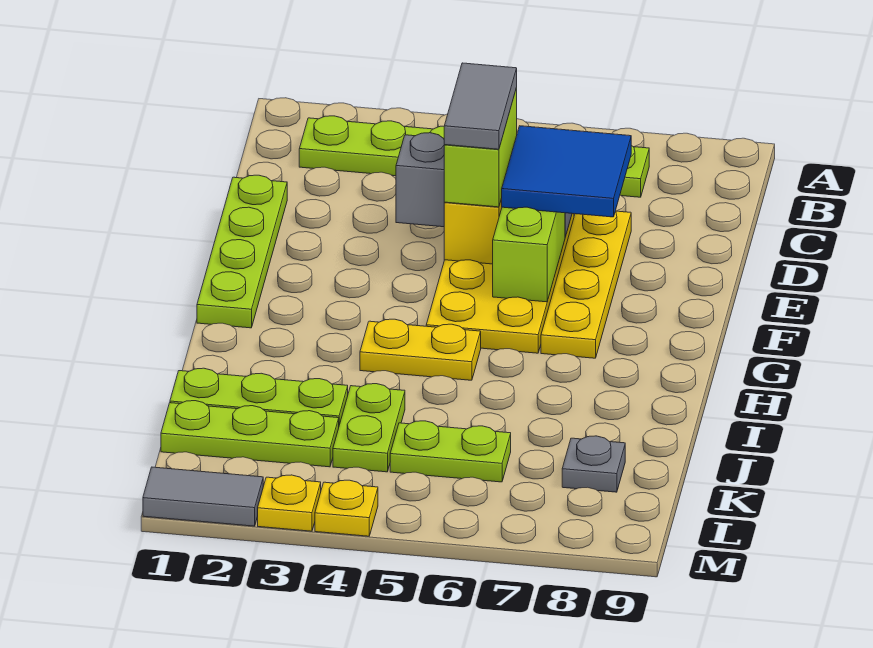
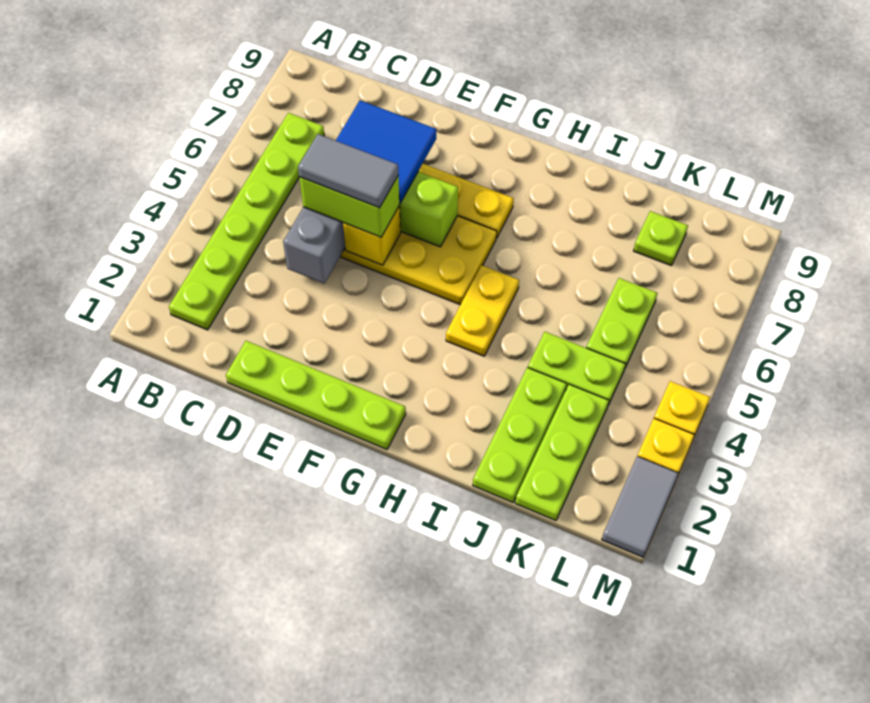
grey plate K8 level 1 -> lime plate K8 level 1

